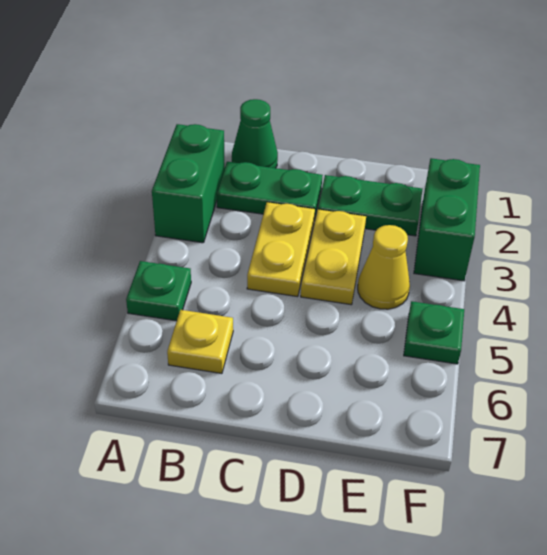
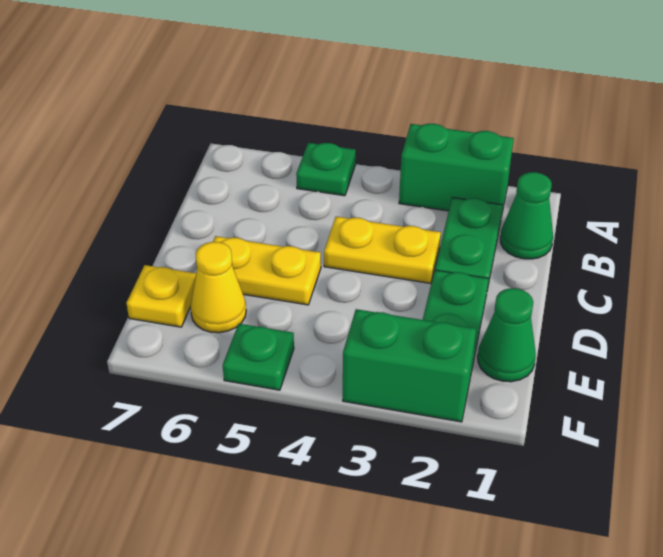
yellow plate B6 level 1 -> yellow plate E7 level 1
yellow plate D3:D4 level 1 -> yellow plate D5:D6 level 1
none -> green cone E1 level 1
yellow cone E4 level 1 -> yellow cone E6 level 1

